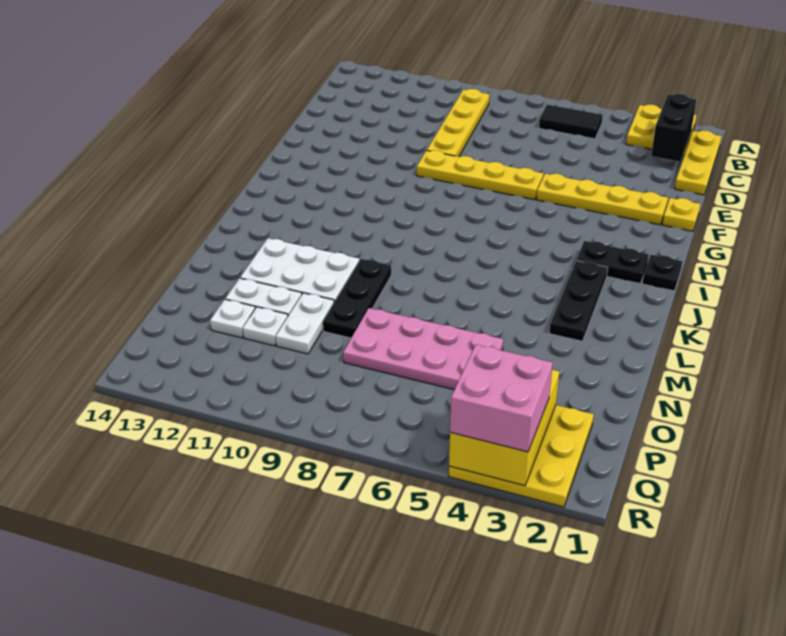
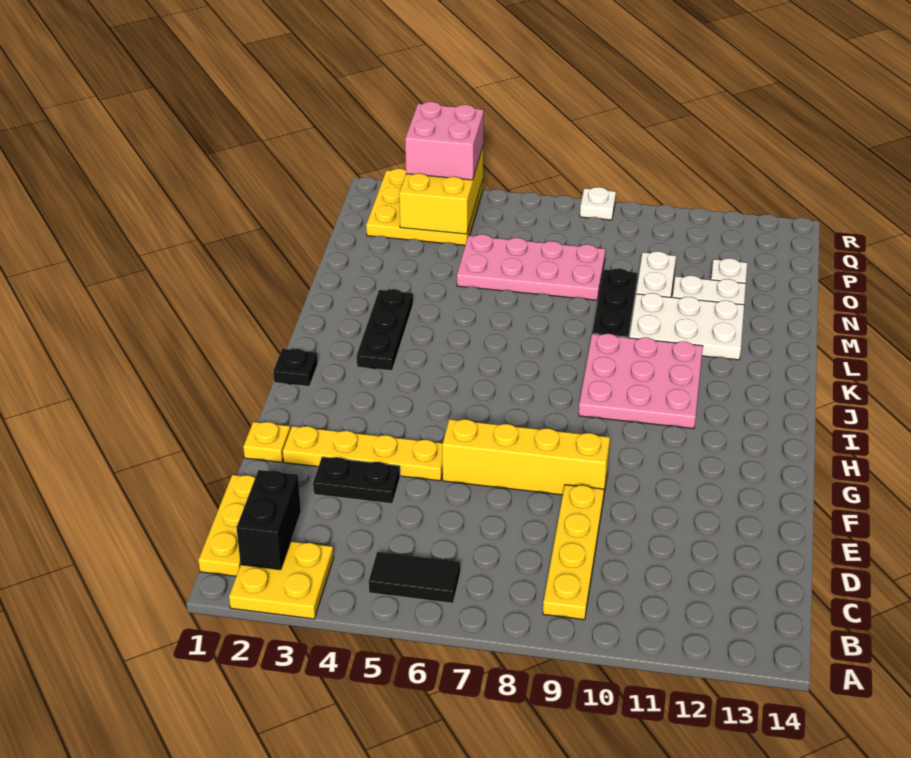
yellow plate F6:F9 level 1 -> yellow brick F6:F9 level 1
black plate I2:I3 level 1 -> black plate E3:E4 level 1
none -> pink plate I9:K11 level 1
white plate O11 level 1 -> white plate R8 level 1

